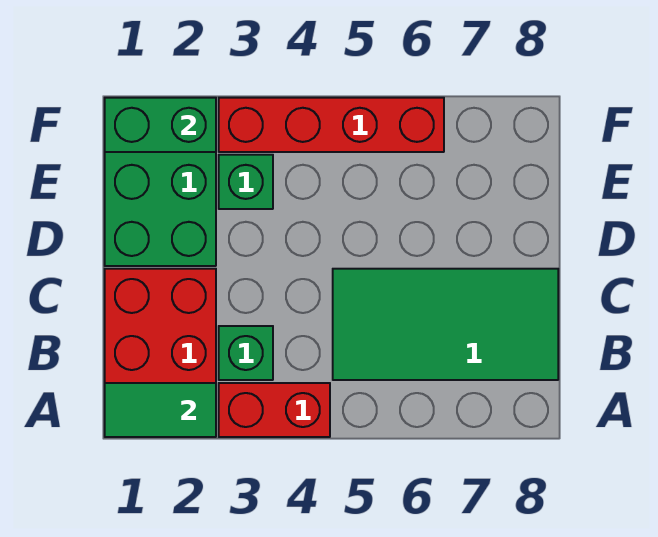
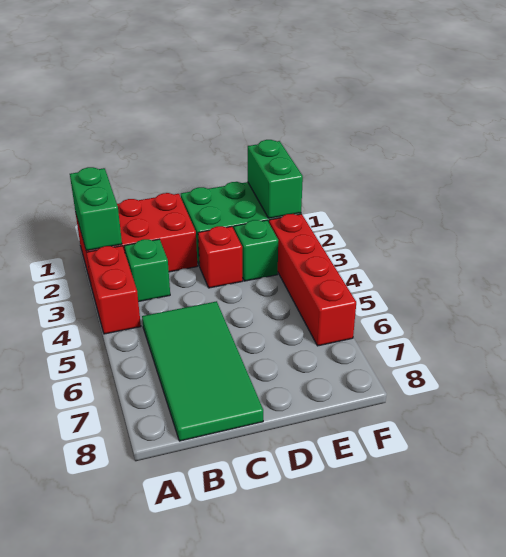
green tile A1:A2 level 2 -> green brick A1:A2 level 2
none -> red brick D3 level 1

